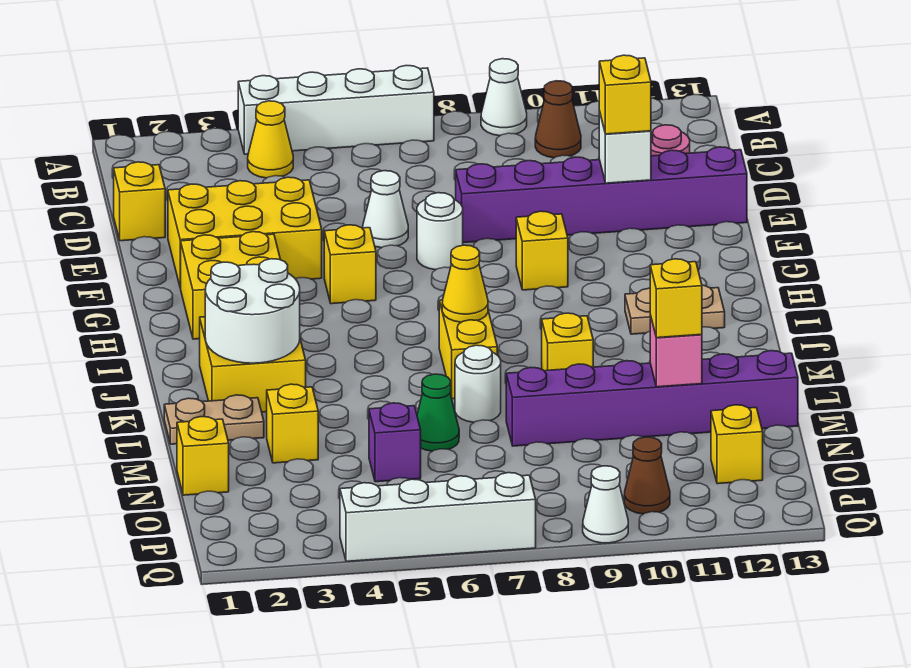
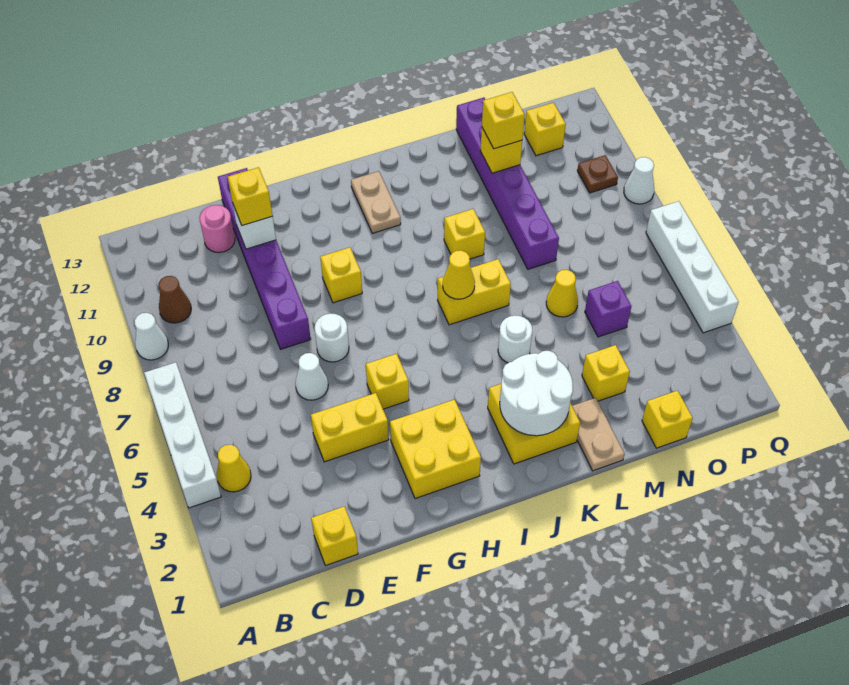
yellow brick E2:F4 level 1 -> yellow brick E4:F4 level 1
white round brick L7 level 1 -> white round brick K5 level 1
green cone M6 level 1 -> yellow cone M6 level 1
pink brick M11 level 2 -> yellow brick M11 level 2
brown cone P10 level 1 -> brown plate P10 level 1

